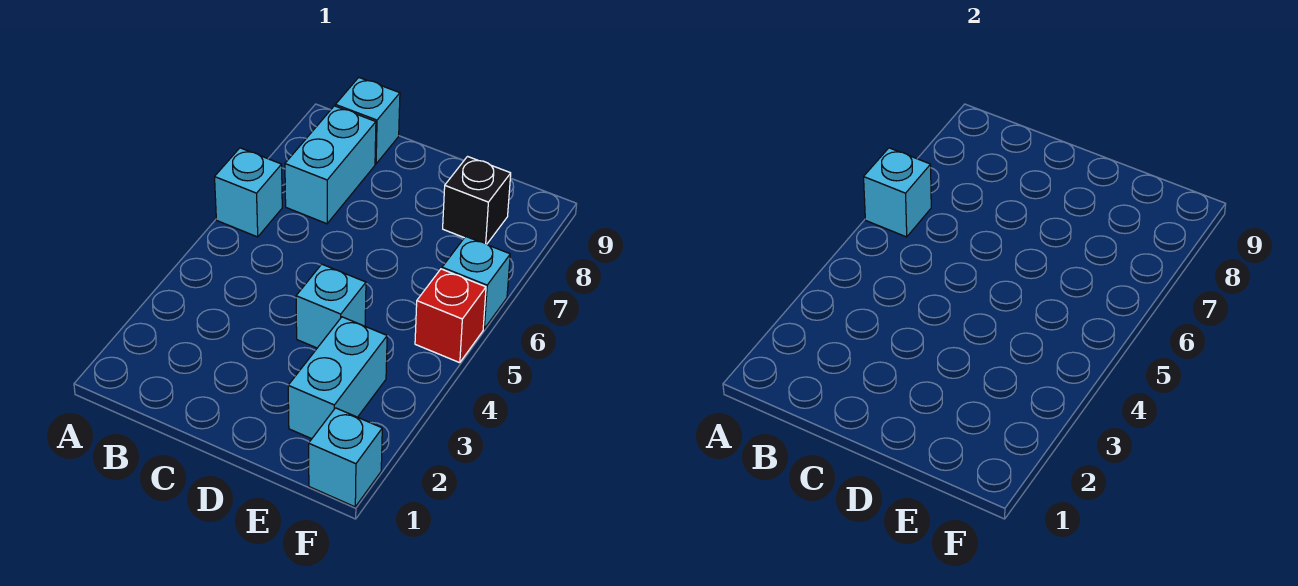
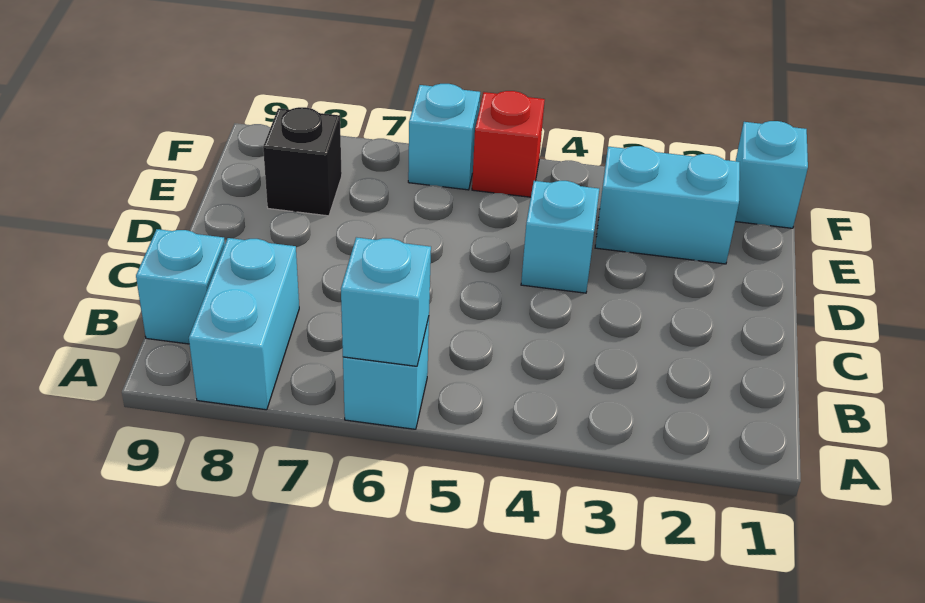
cyan brick B7:B8 level 1 -> cyan brick A8:B8 level 1

